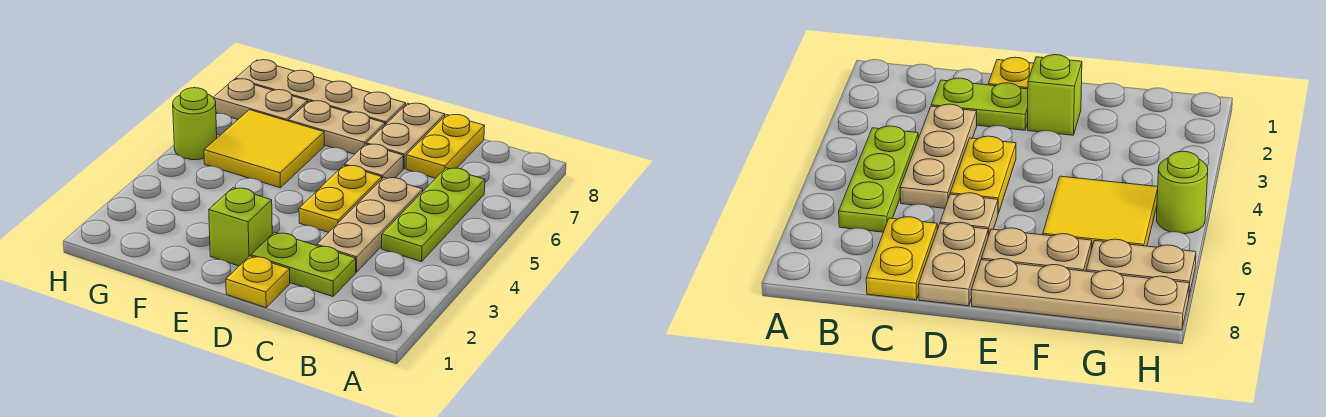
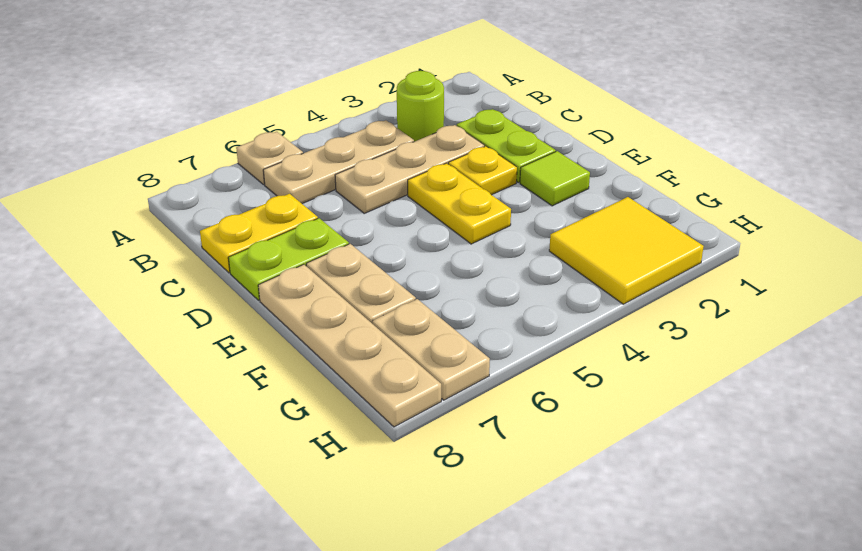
lime plate B4:B6 level 1 -> tan plate B4:B6 level 1
yellow plate D1 level 1 -> yellow plate D3 level 1
yellow plate D4:D5 level 1 -> yellow plate D4:E4 level 1
tan plate D6 level 1 -> tan plate A6 level 1
tan plate D7:D8 level 1 -> lime plate D7:D8 level 1
lime brick E2 level 1 -> lime tile E2 level 1
yellow tile F5:G6 level 1 -> yellow tile G2:H3 level 1
lime round brick H5 level 1 -> lime round brick B3 level 1

